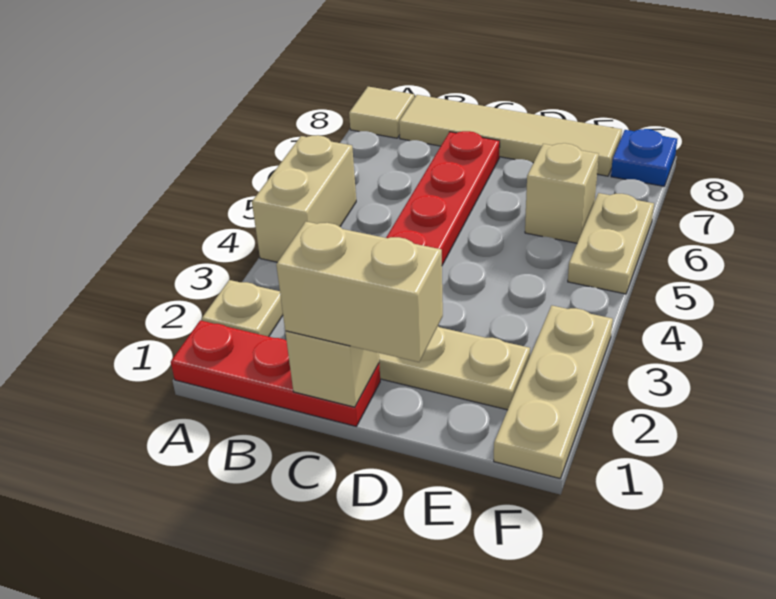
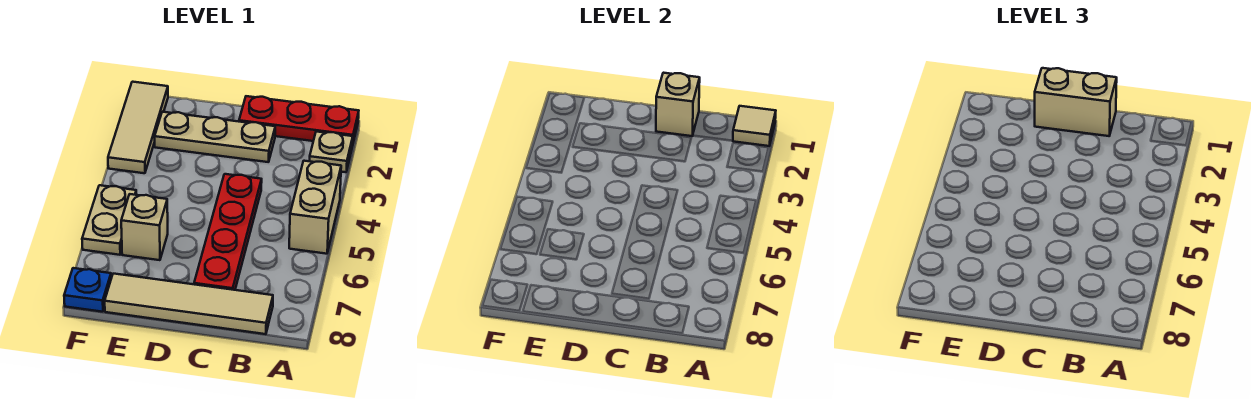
tan tile A8 level 1 -> tan tile A1 level 2
tan plate F1:F3 level 1 -> tan tile F1:F3 level 1

